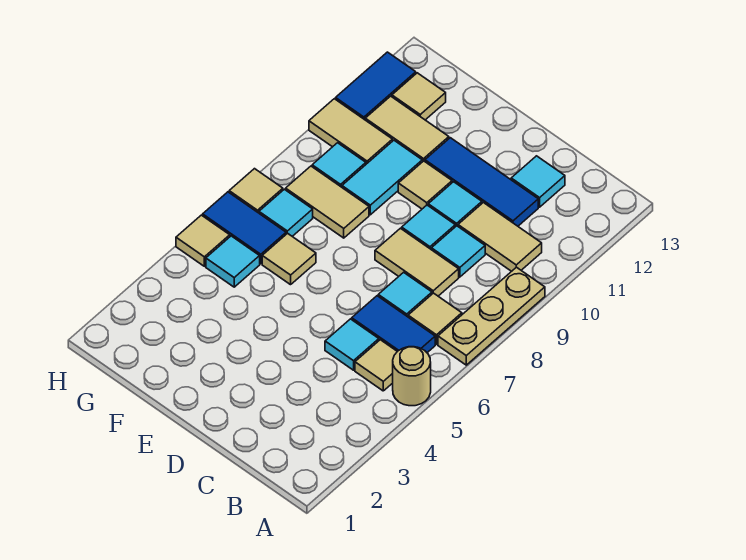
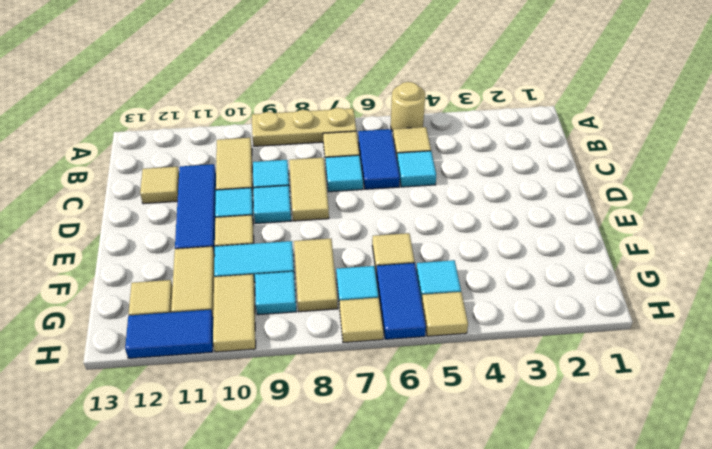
cyan tile C12 level 1 -> tan tile C12 level 1

